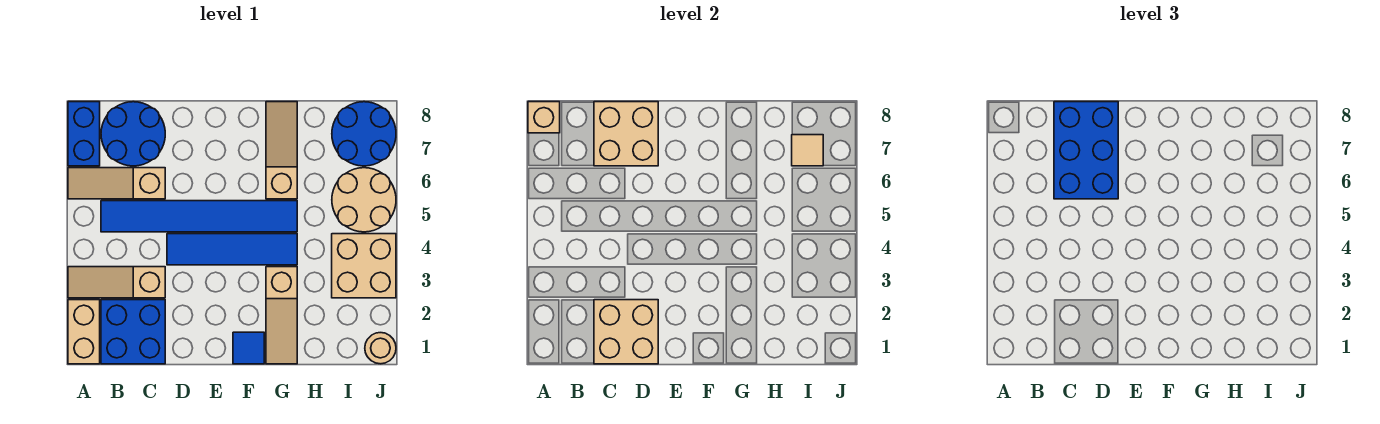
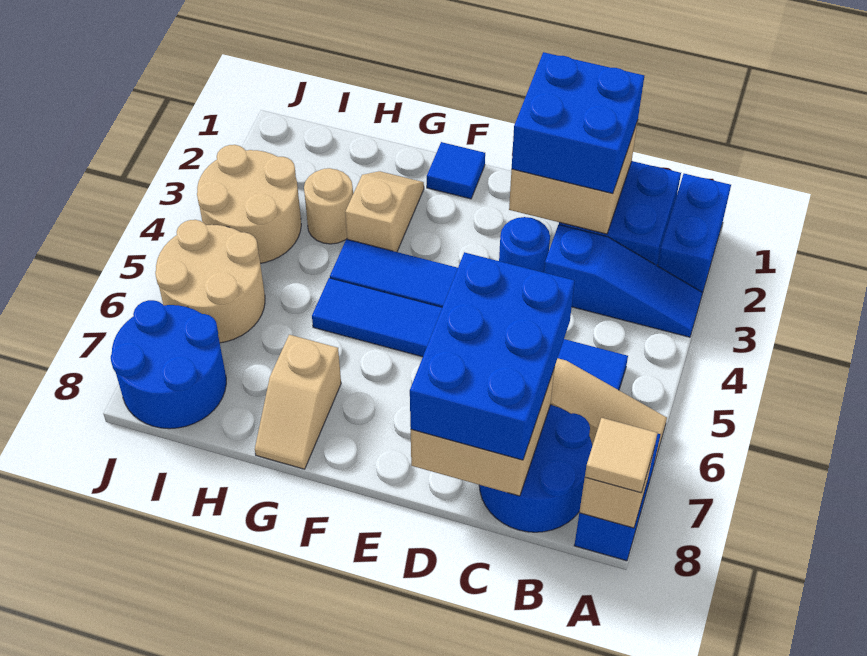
tan brick A1:A2 level 1 -> blue brick A1:A2 level 1
tan slope A3:C3 level 1 top C -> blue slope A3:C3 level 1 top C
none -> blue brick C1:D2 level 3
none -> blue round brick D3 level 1
tan slope G1:G3 level 1 top 3 -> tan slope G2:G3 level 1 top 3
tan slope G6:G8 level 1 top 6 -> tan slope G7:G8 level 1 top 7
tan brick I3:J4 level 1 -> tan round brick I3:J4 level 1
tan tile I7 level 2 -> tan tile A8 level 3
tan round brick J1 level 1 -> tan round brick H3 level 1

